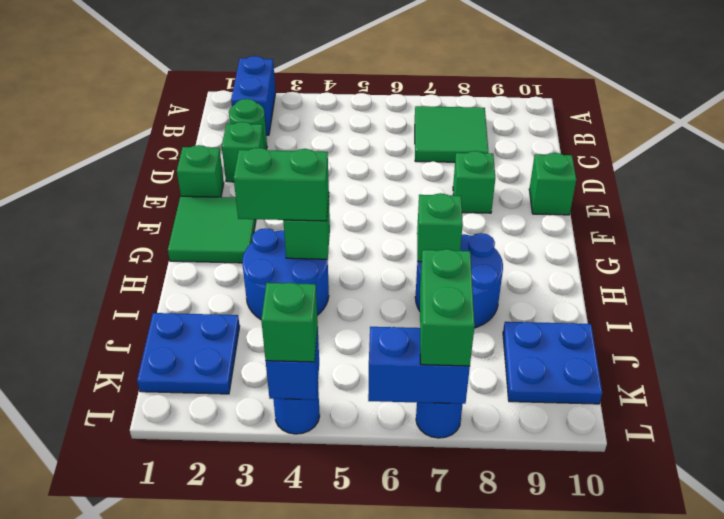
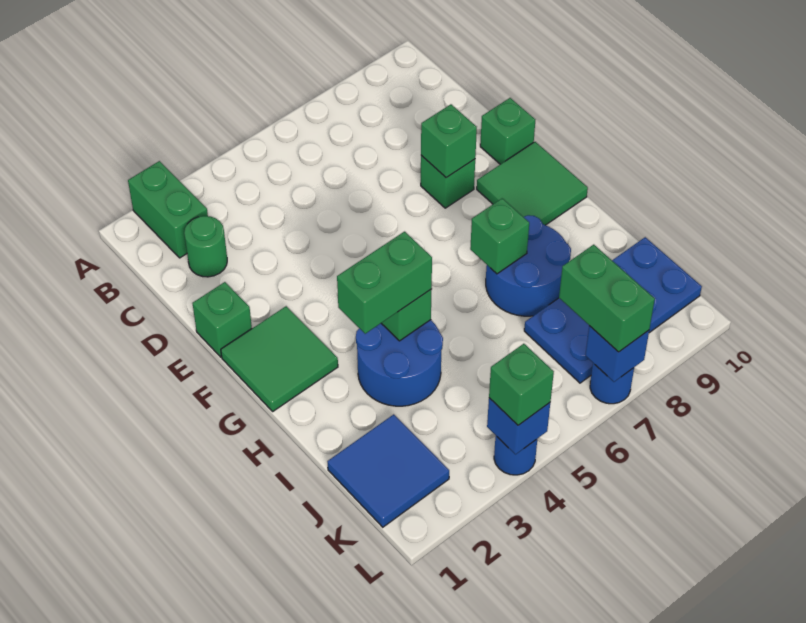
blue brick A2:B2 level 1 -> green brick A2:B2 level 1
green tile B7:C8 level 1 -> green tile F9:G10 level 1
green brick D2 level 1 -> green brick E8 level 2
blue plate J1:K2 level 1 -> blue tile J1:K2 level 1
blue plate J9:K10 level 1 -> blue plate J7:K10 level 1
blue brick L6:L7 level 2 -> blue brick L7 level 2

